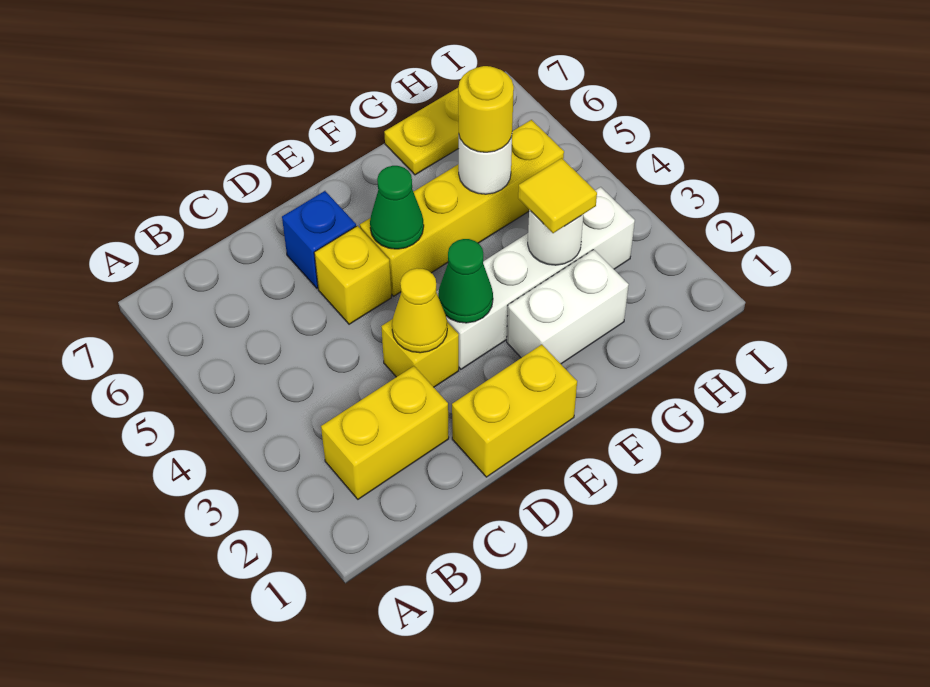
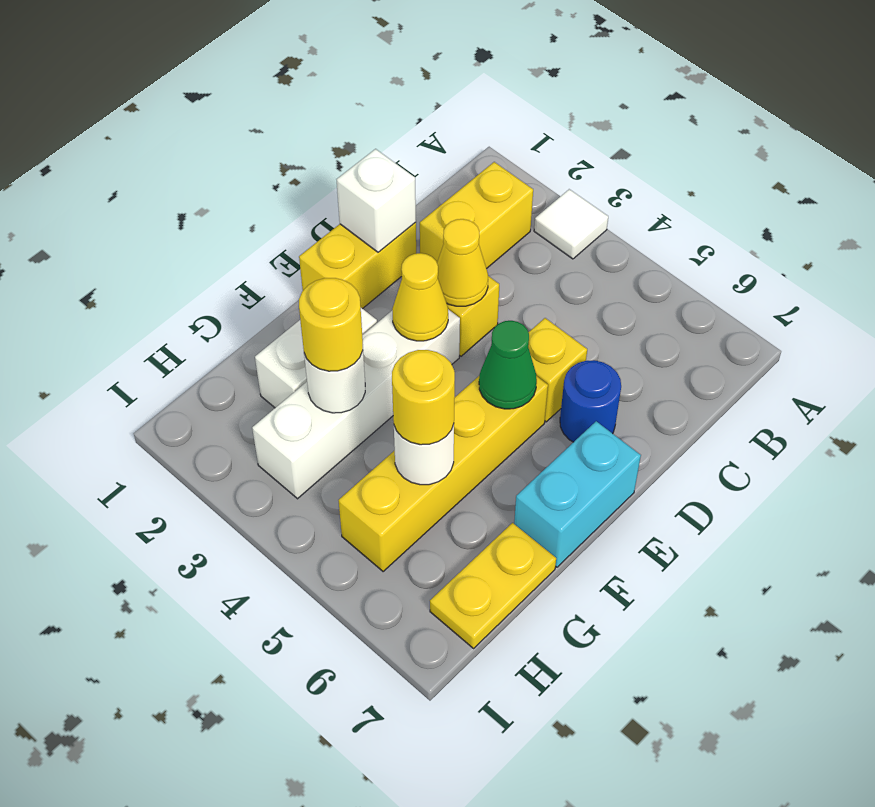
none -> white tile A3 level 1
none -> white brick D1 level 2
blue brick D6 level 1 -> blue round brick D6 level 1
green cone E3 level 2 -> yellow cone E3 level 2
none -> cyan brick E7:F7 level 1
yellow tile G3 level 3 -> yellow round brick G3 level 3

